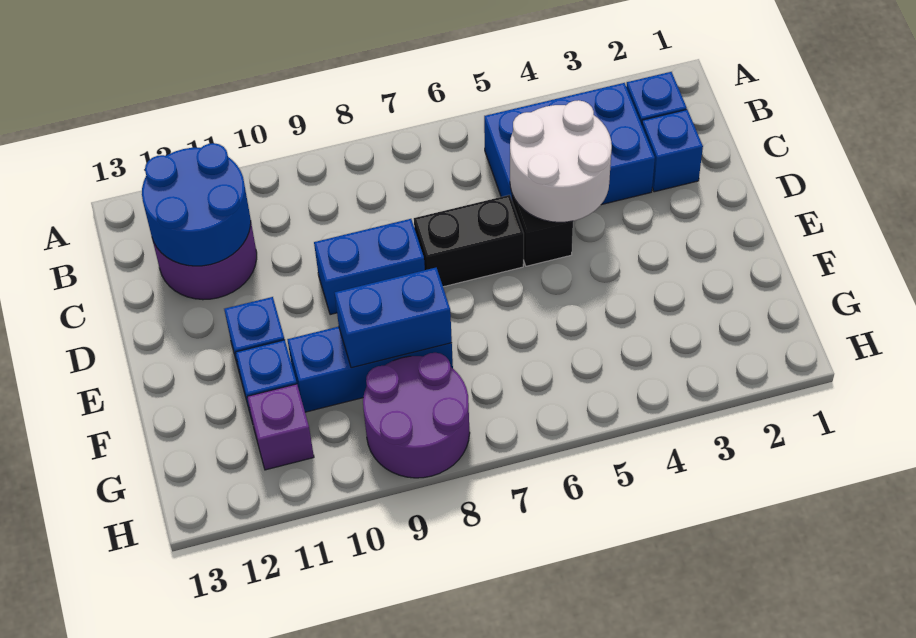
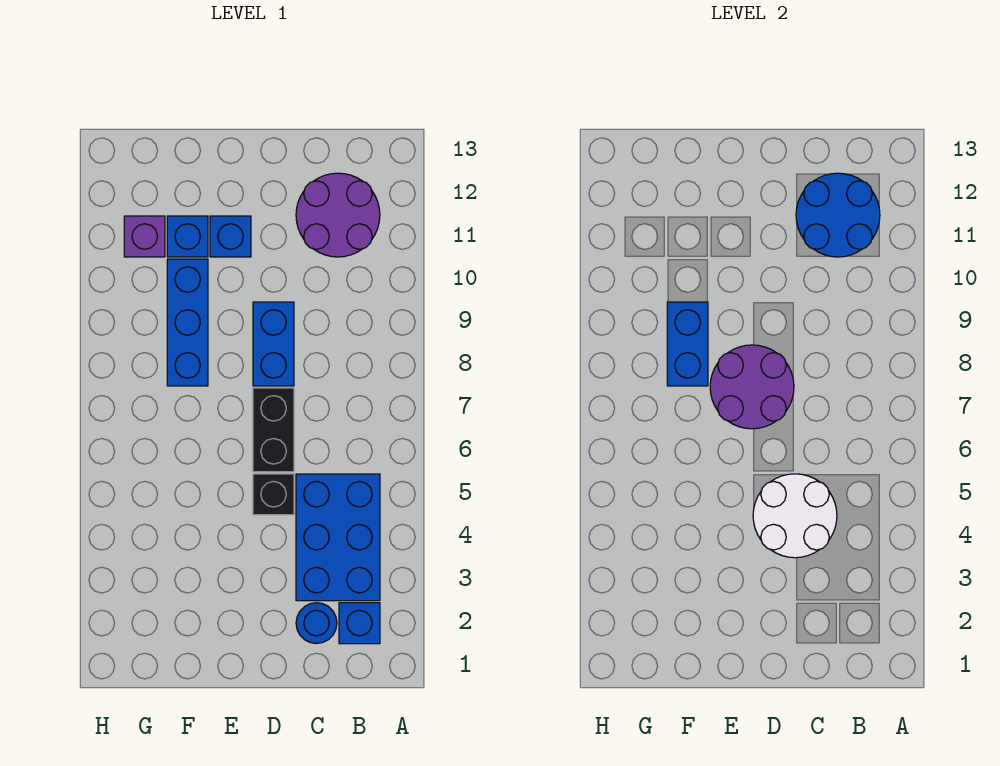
blue brick C2 level 1 -> blue round brick C2 level 1
purple round brick G8:H9 level 1 -> purple round brick D7:E8 level 2

